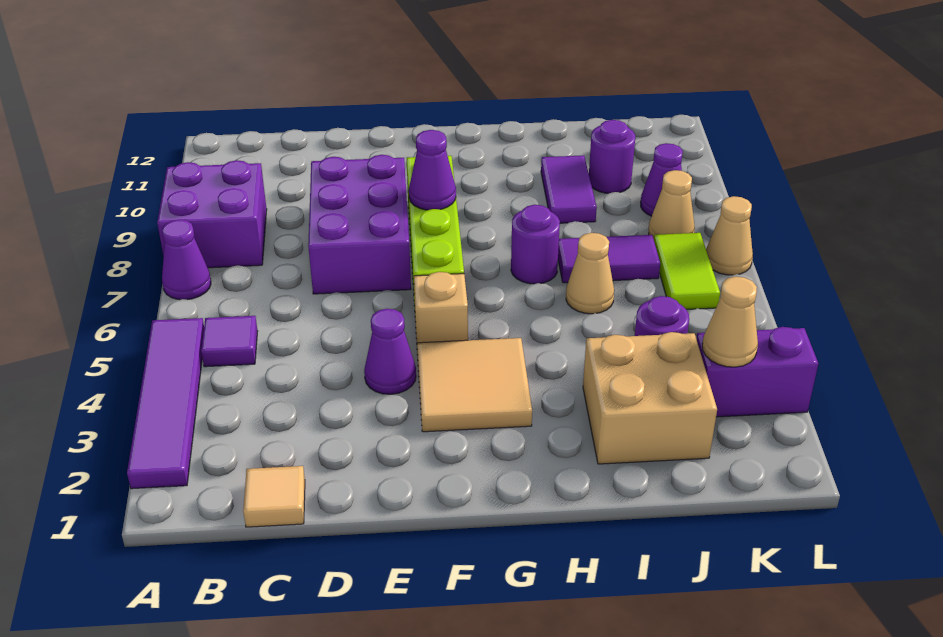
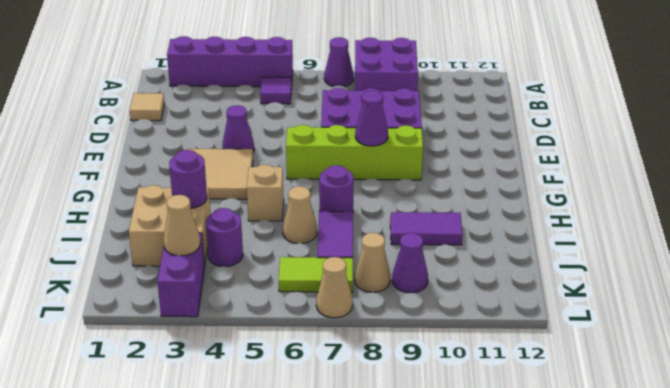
purple tile A2:A5 level 1 -> purple brick A2:A5 level 1
tan brick F5 level 1 -> tan brick H5 level 1
purple round brick J10 level 1 -> purple round brick I3 level 2

